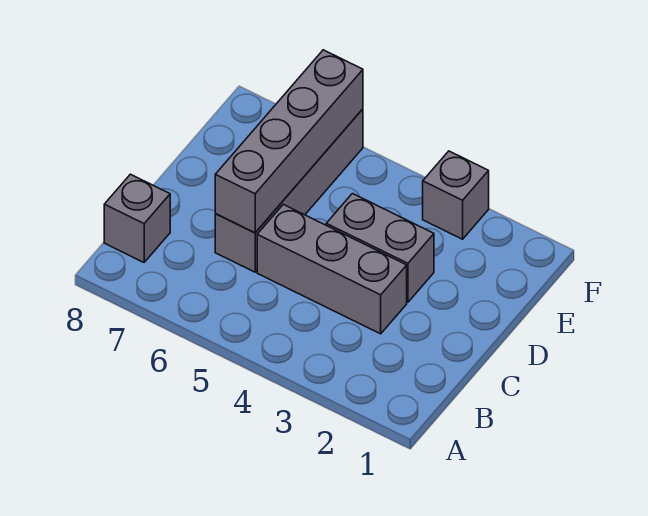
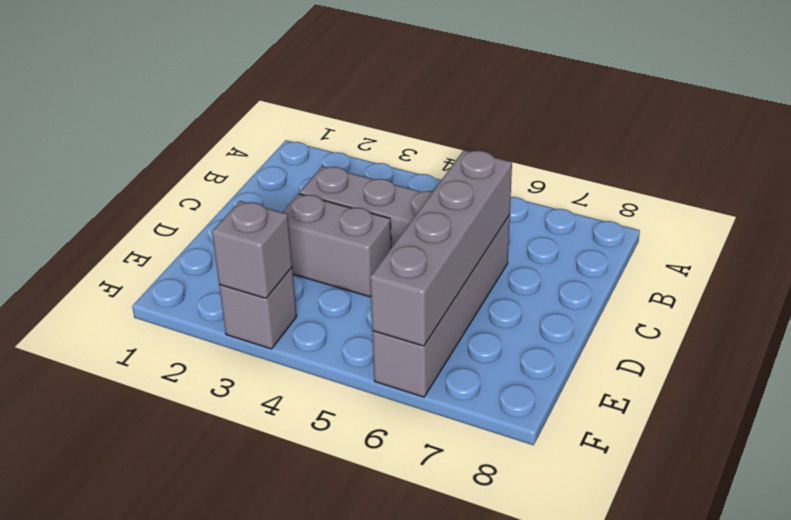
grey brick B8 level 1 -> grey brick F3 level 2

